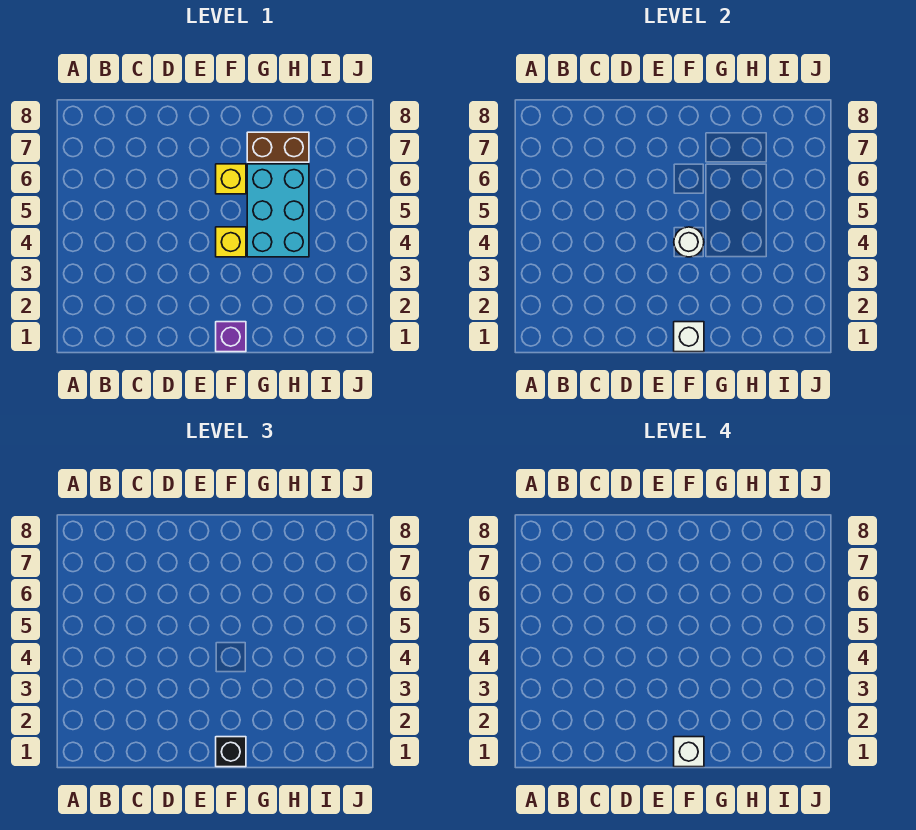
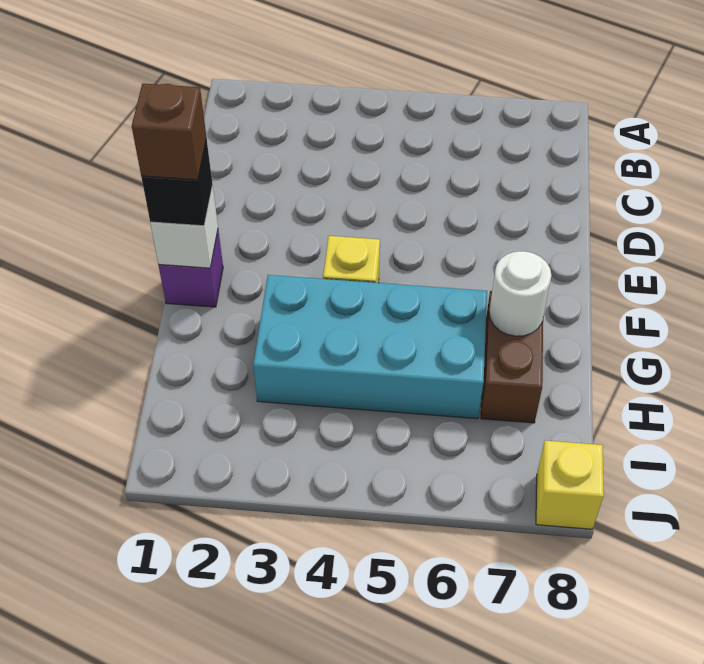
white brick F1 level 4 -> brown brick F1 level 4
white round brick F4 level 2 -> white round brick G7 level 2
yellow brick F6 level 1 -> yellow brick J8 level 1
cyan brick G4:H6 level 1 -> cyan brick G3:H6 level 1

